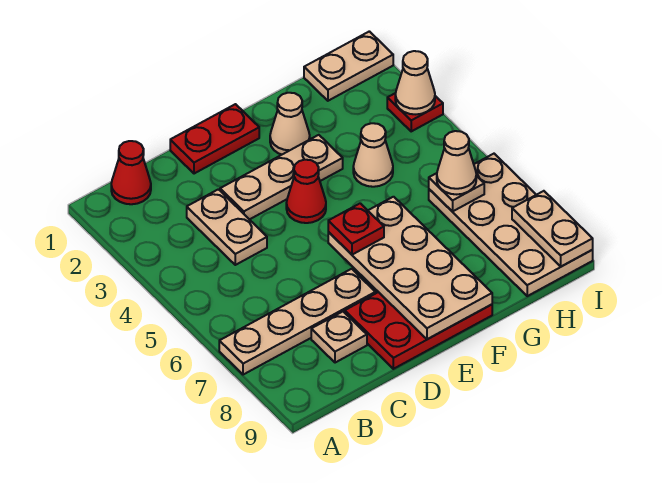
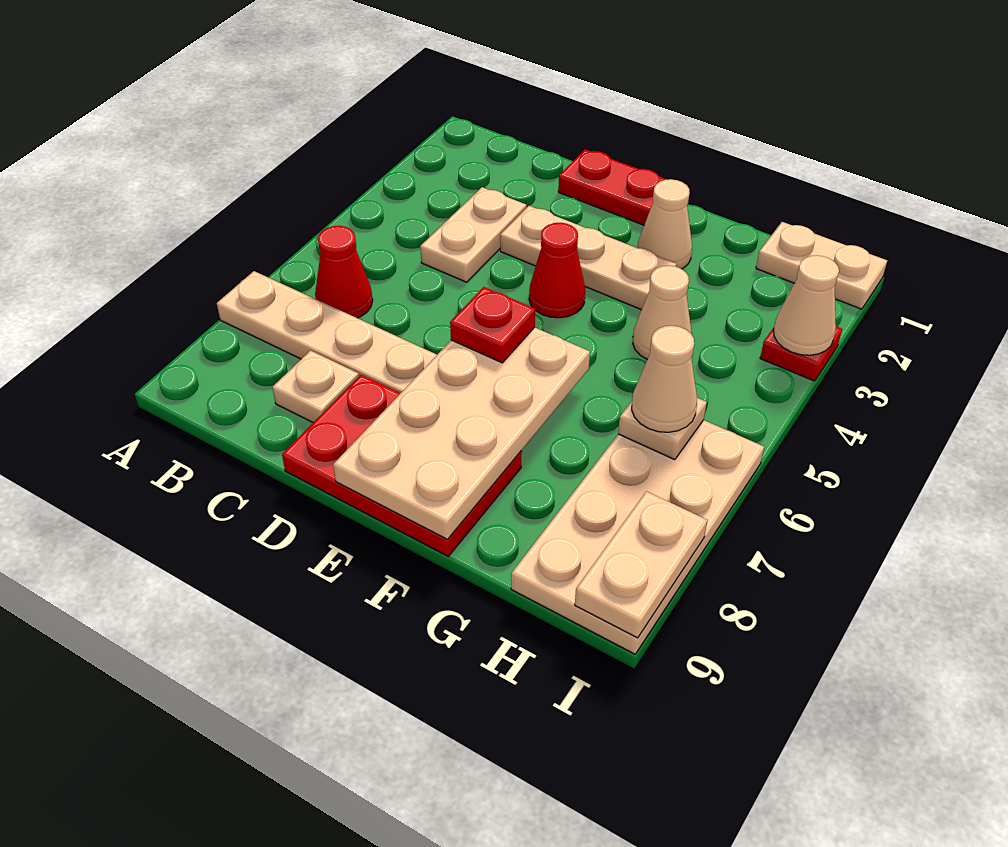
red cone B1 level 1 -> red cone B6 level 1

